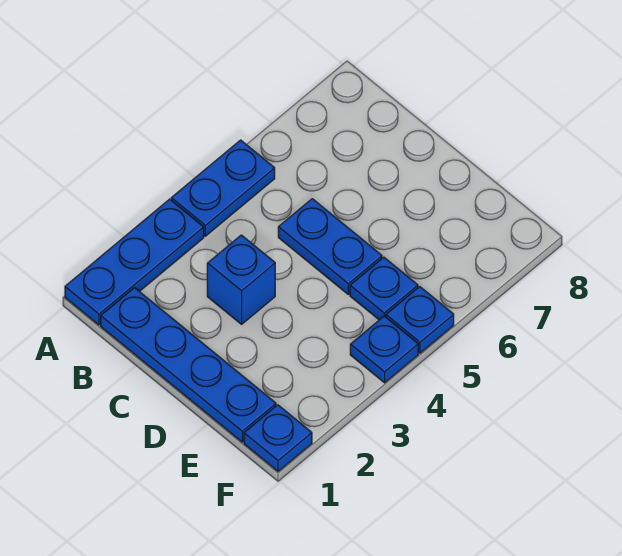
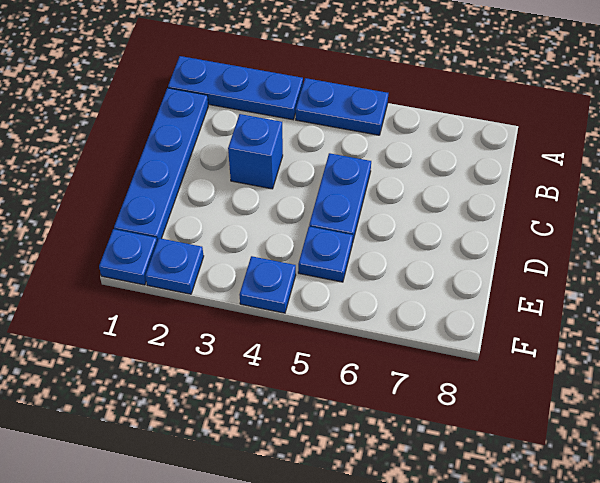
blue plate F5 level 1 -> blue plate F2 level 1

